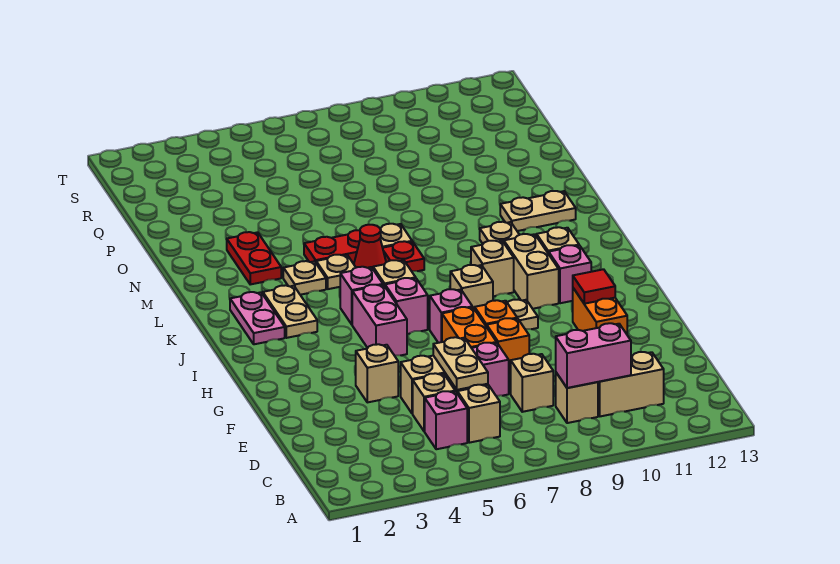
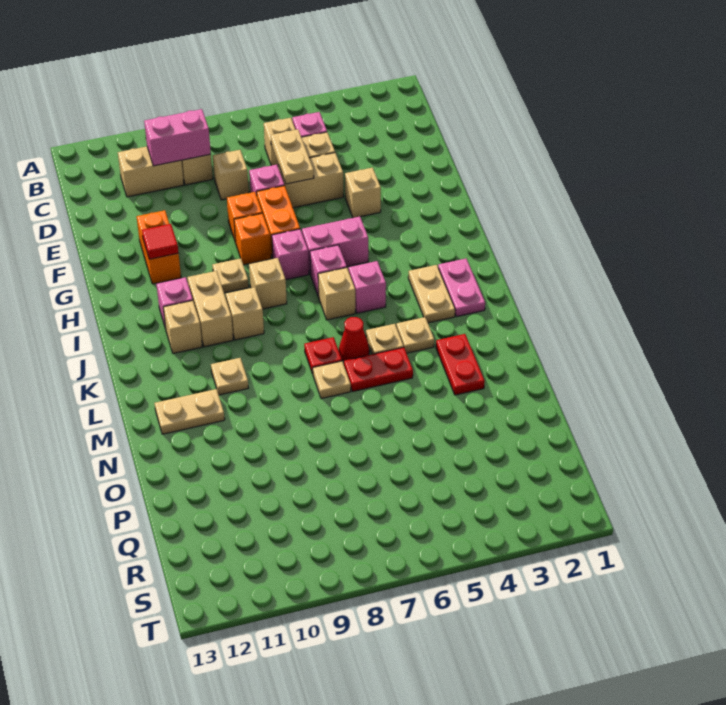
pink brick H5:I5 level 1 -> pink brick H5:H6 level 1

